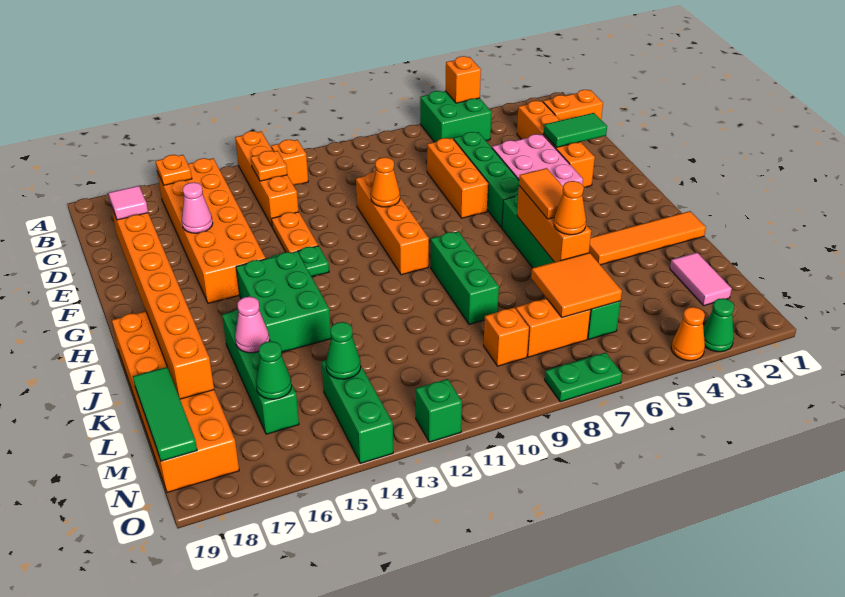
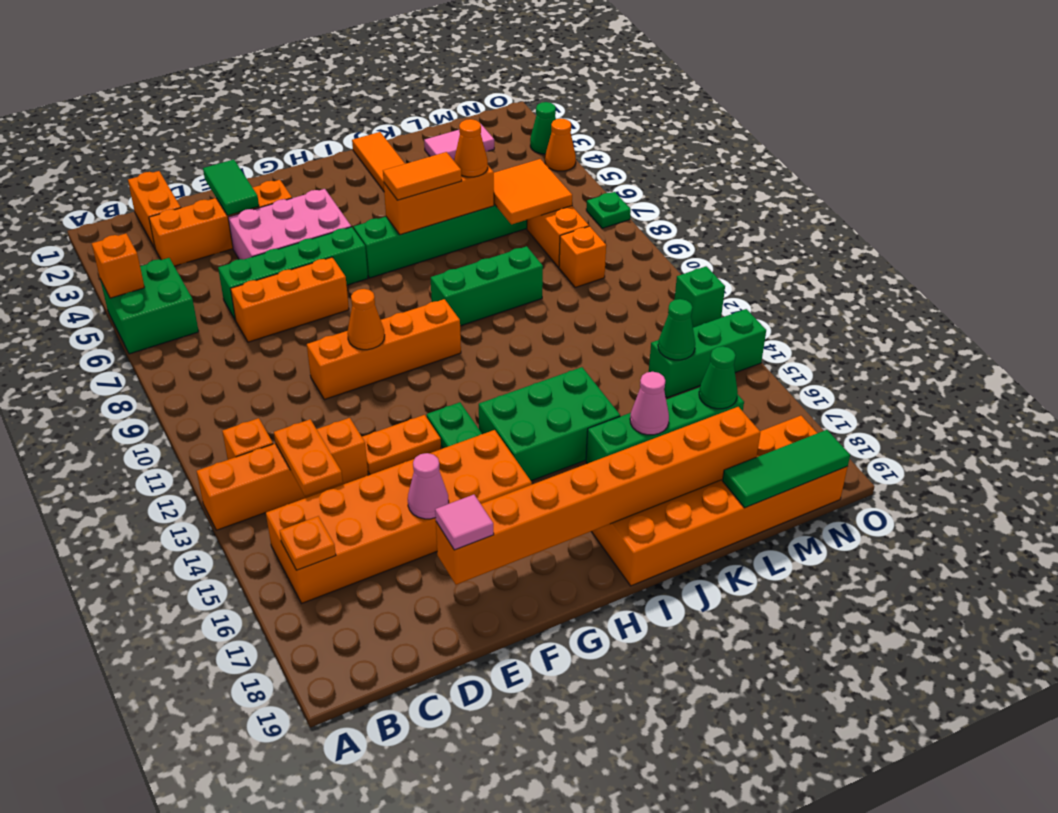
orange plate C13 level 2 -> orange plate C13:C14 level 2
green plate O7:O8 level 1 -> green plate O7 level 1

